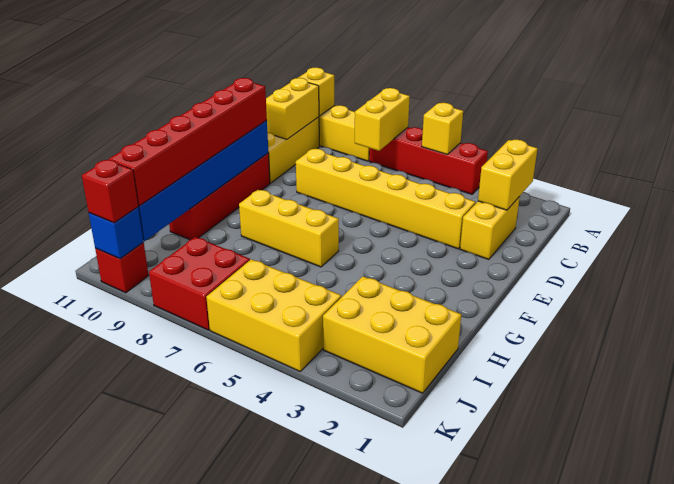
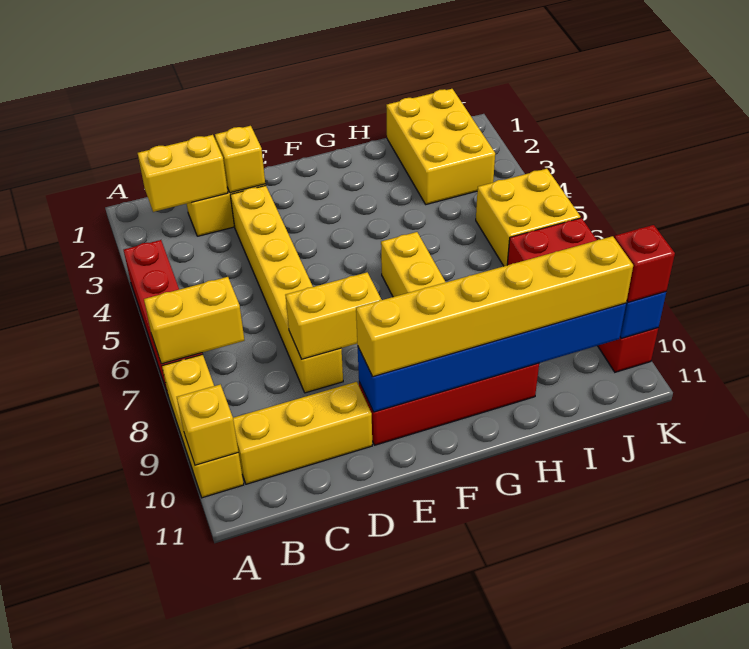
yellow brick A5 level 2 -> yellow brick D2 level 2
yellow brick B10:C10 level 2 -> yellow brick D8:E8 level 2
red brick E10:J10 level 3 -> yellow brick E10:J10 level 3
yellow brick J4:K6 level 1 -> yellow brick J5:K6 level 1

